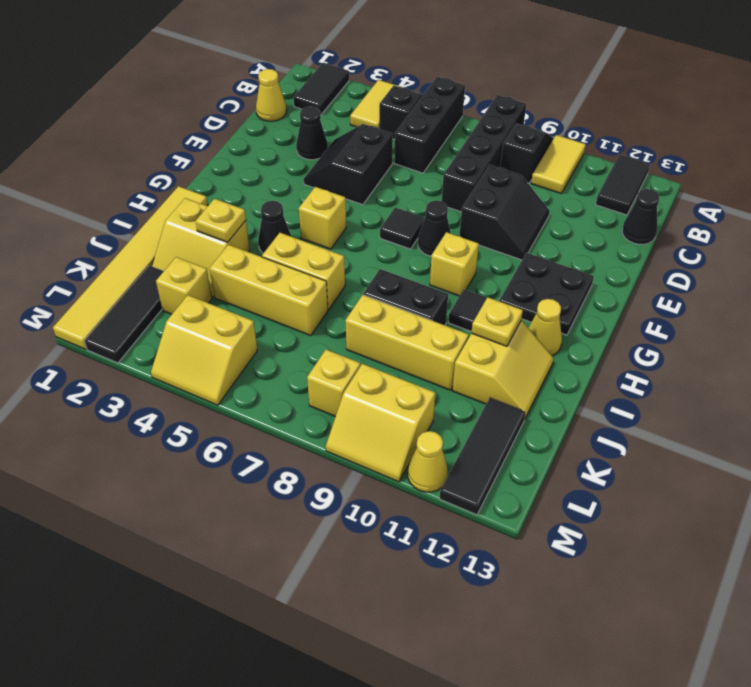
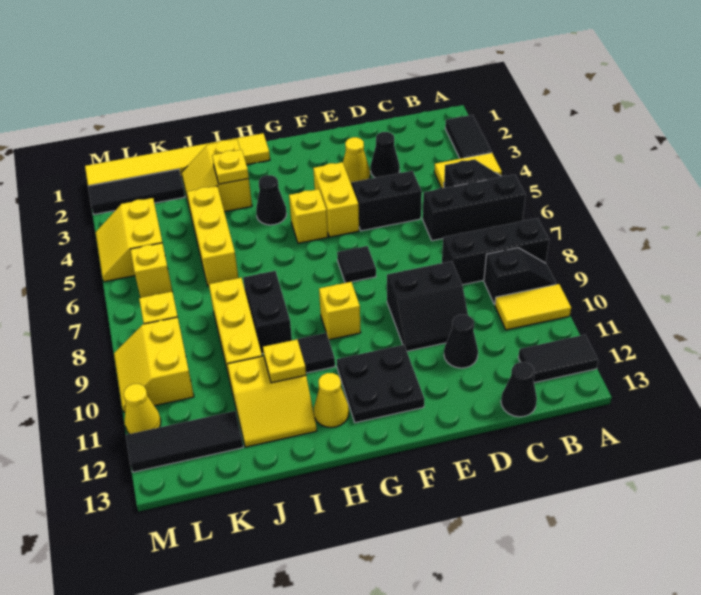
black tile A2:B2 level 1 -> black tile A2:A3 level 1
black brick A8:D8 level 1 -> black brick A8:C8 level 1
yellow cone C1 level 1 -> yellow cone E3 level 1
black cone F8 level 1 -> black cone D11 level 1
yellow brick I5:I6 level 1 -> yellow brick F4:F5 level 1
yellow brick K3 level 1 -> yellow brick L6 level 1

